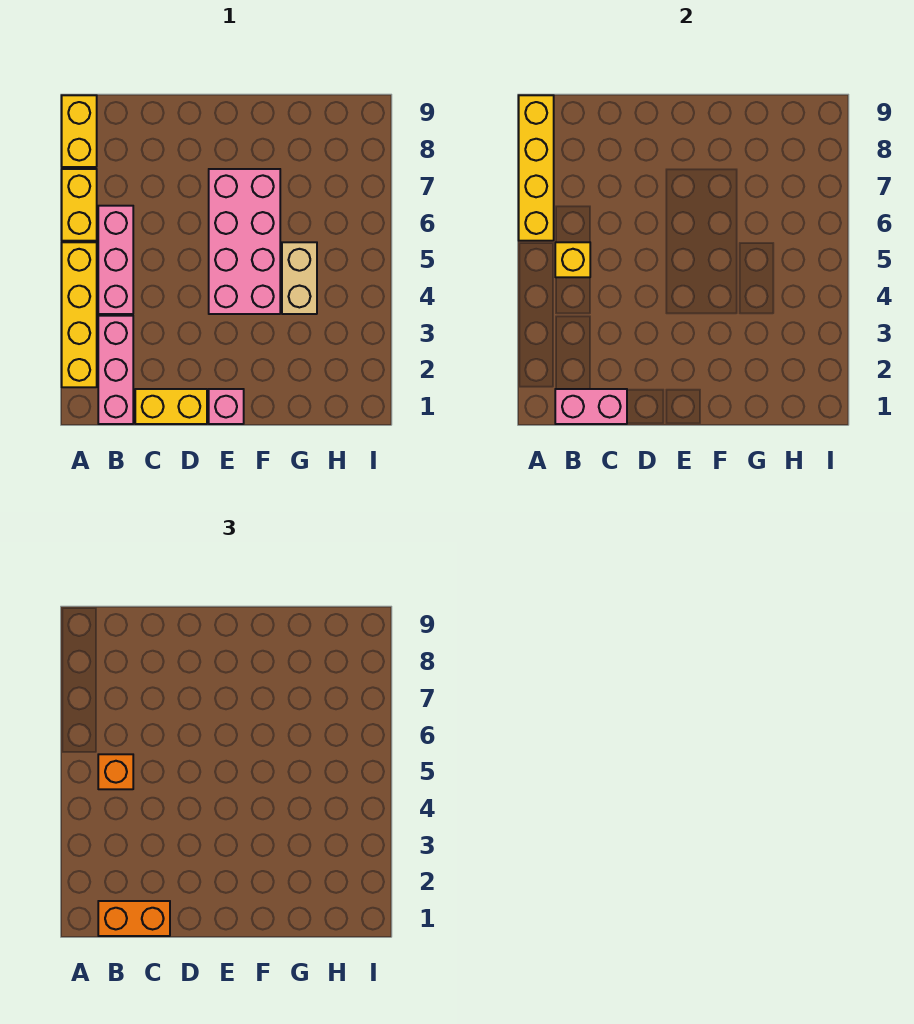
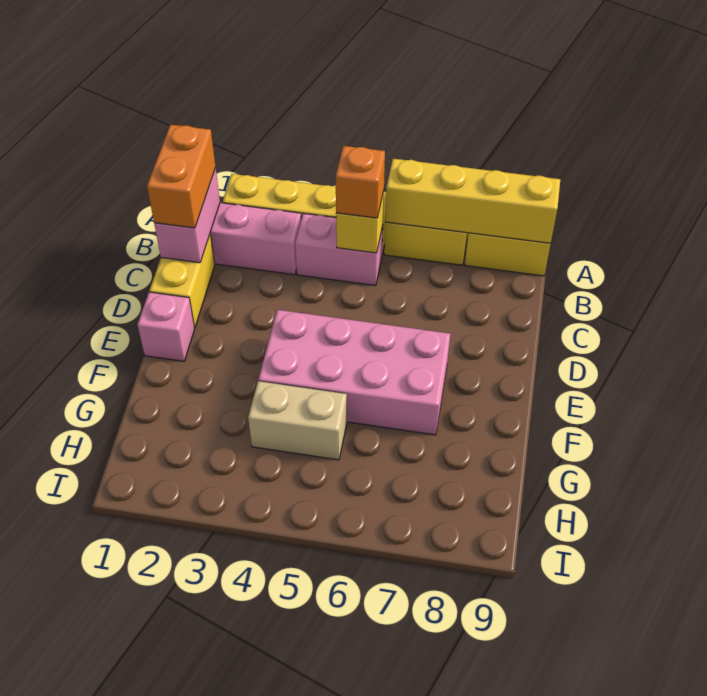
pink brick B4:B6 level 1 -> pink brick B4:B5 level 1

